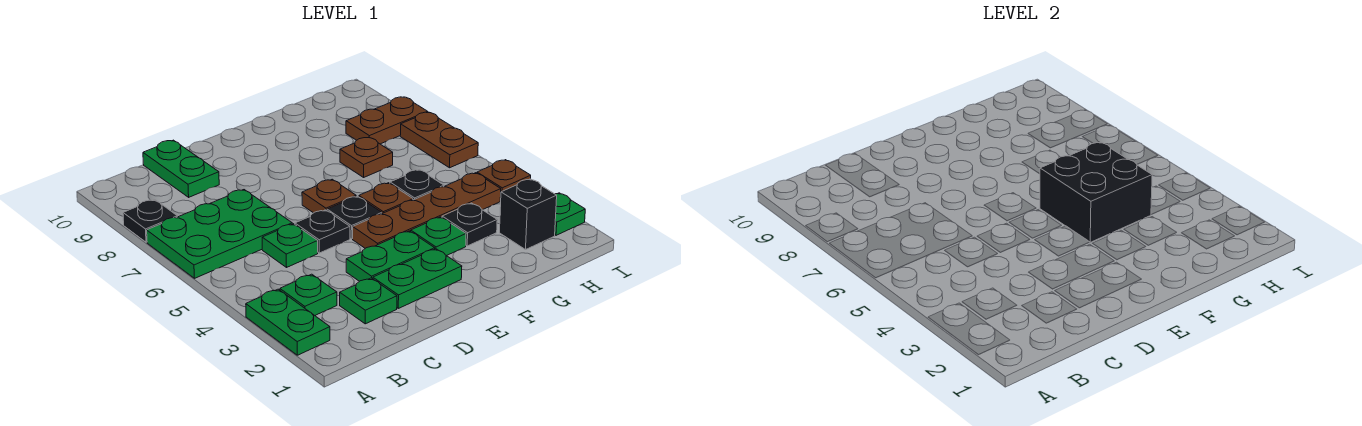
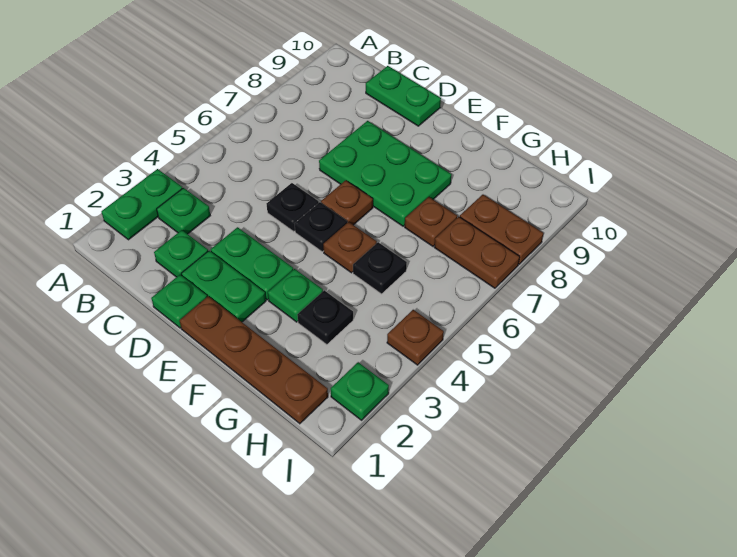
green plate A6:C7 level 1 -> green plate D7:F8 level 1
black plate A8 level 1 -> none
green plate C5 level 1 -> green plate D1 level 1
green plate C9:C10 level 1 -> green plate C10:D10 level 1
brown plate E4:H4 level 1 -> brown plate E1:H1 level 1
black brick F4:G5 level 2 -> none
black brick H2 level 1 -> none
brown plate I6:I7 level 1 -> brown plate H7:I7 level 1

